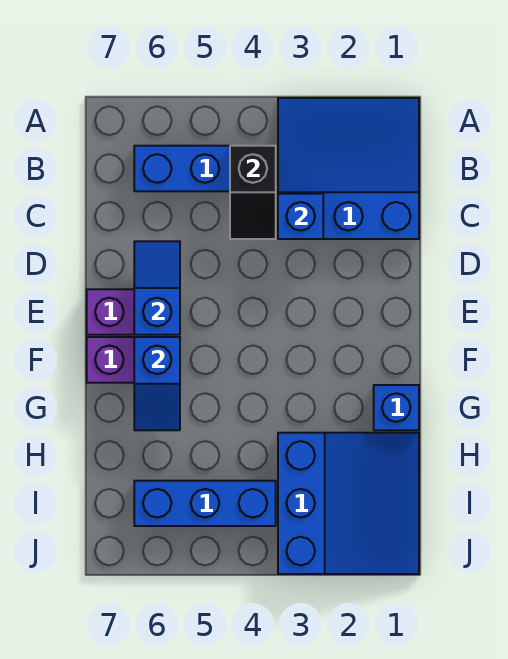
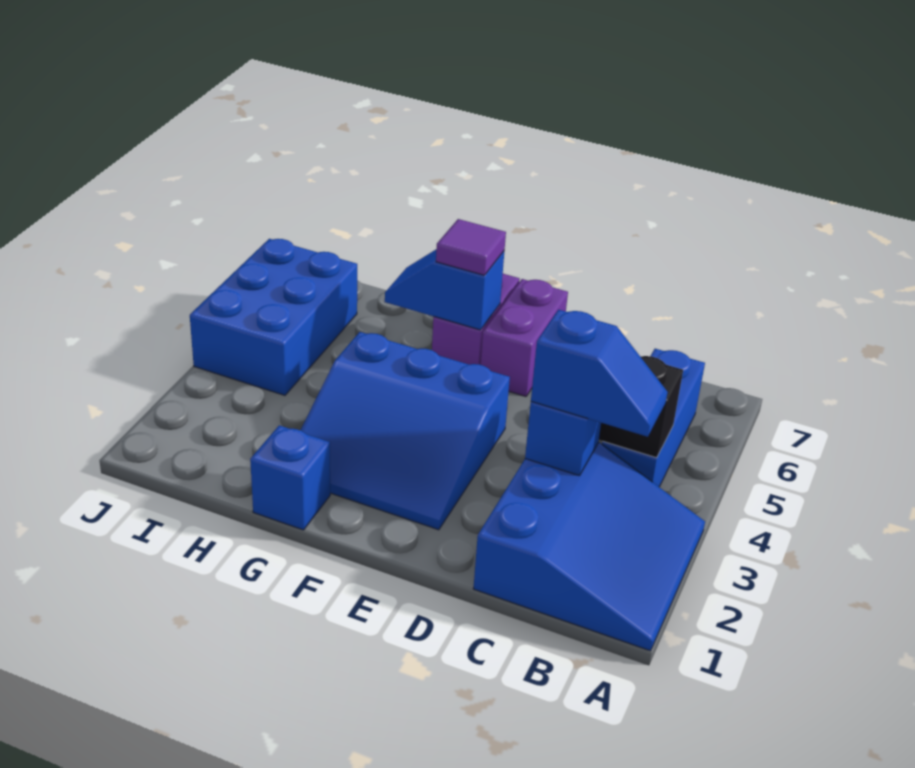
blue slope D6:E6 level 2 top E -> blue slope B3:C3 level 3 top C
none -> purple tile F6 level 3
blue slope H1:J3 level 1 top 3 -> blue slope E2:G4 level 1 top 4
blue brick I4:I6 level 1 -> blue brick I4:J6 level 1

